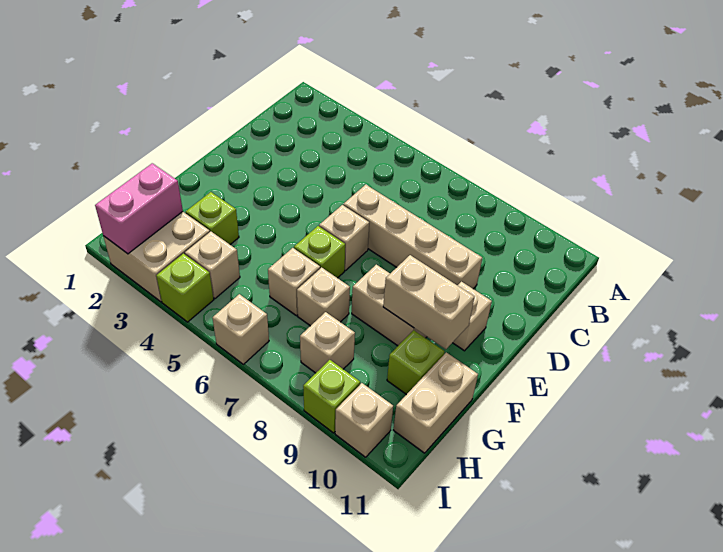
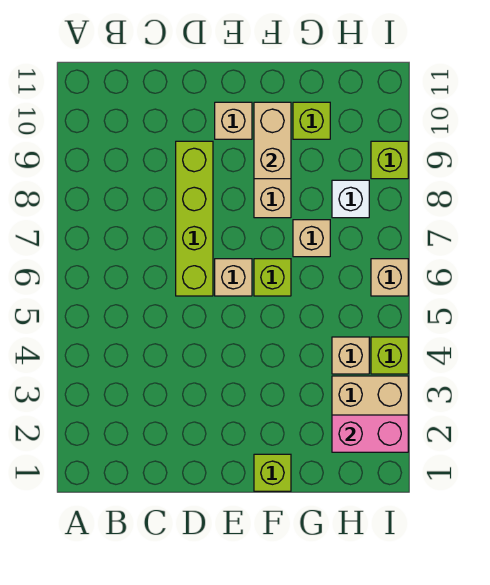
tan brick D6:D9 level 1 -> lime brick D6:D9 level 1
lime brick G3 level 1 -> lime brick F1 level 1
tan brick G6 level 1 -> none
tan brick G11:H11 level 1 -> none
tan brick H8 level 1 -> white brick H8 level 1
tan brick I10 level 1 -> none

